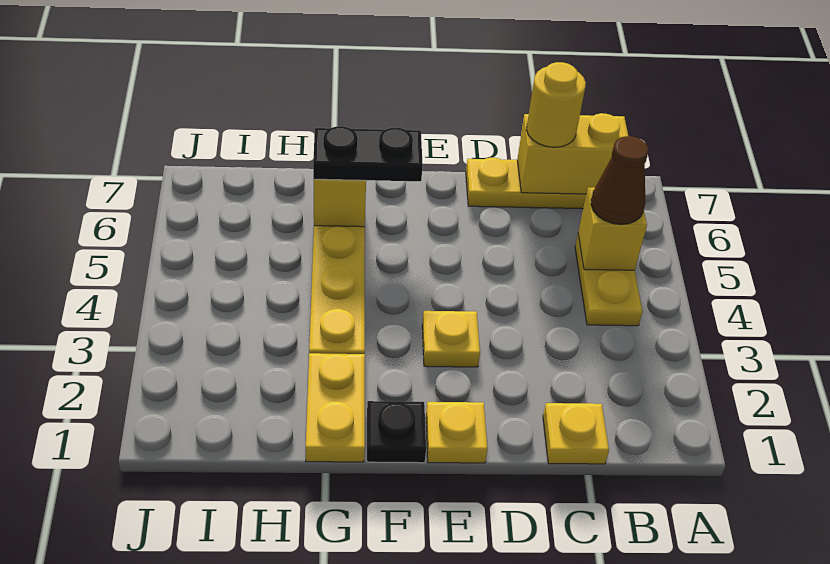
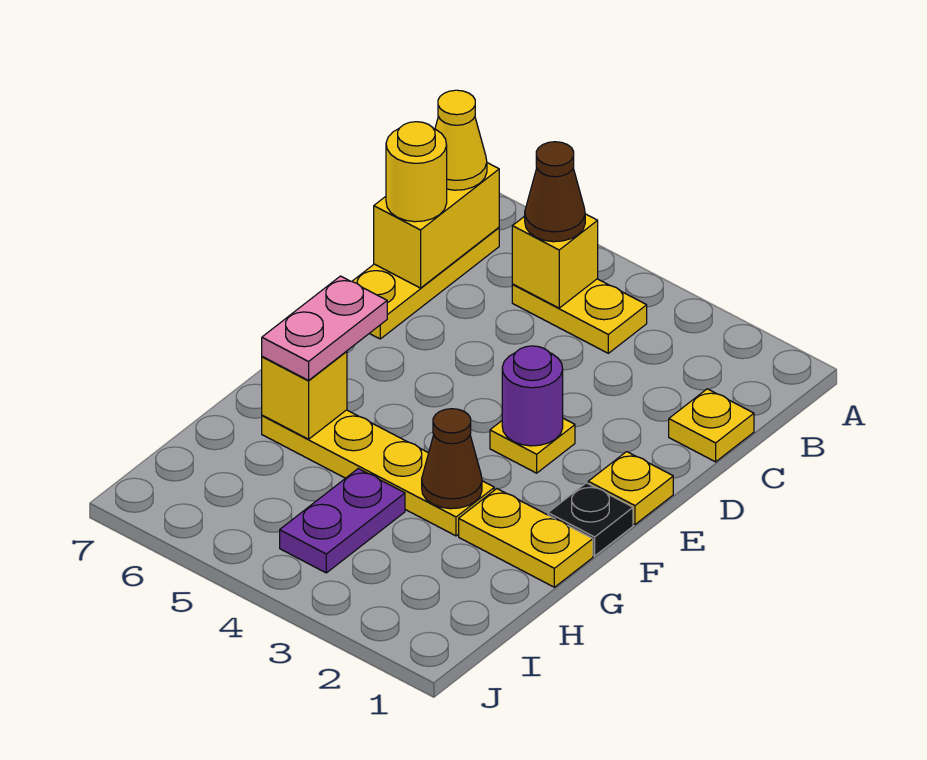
none -> yellow cone B7 level 3
none -> purple round brick E3 level 2
black plate F6:G6 level 3 -> pink plate F6:G6 level 3
none -> brown cone G3 level 2
none -> purple plate H4:I4 level 1

